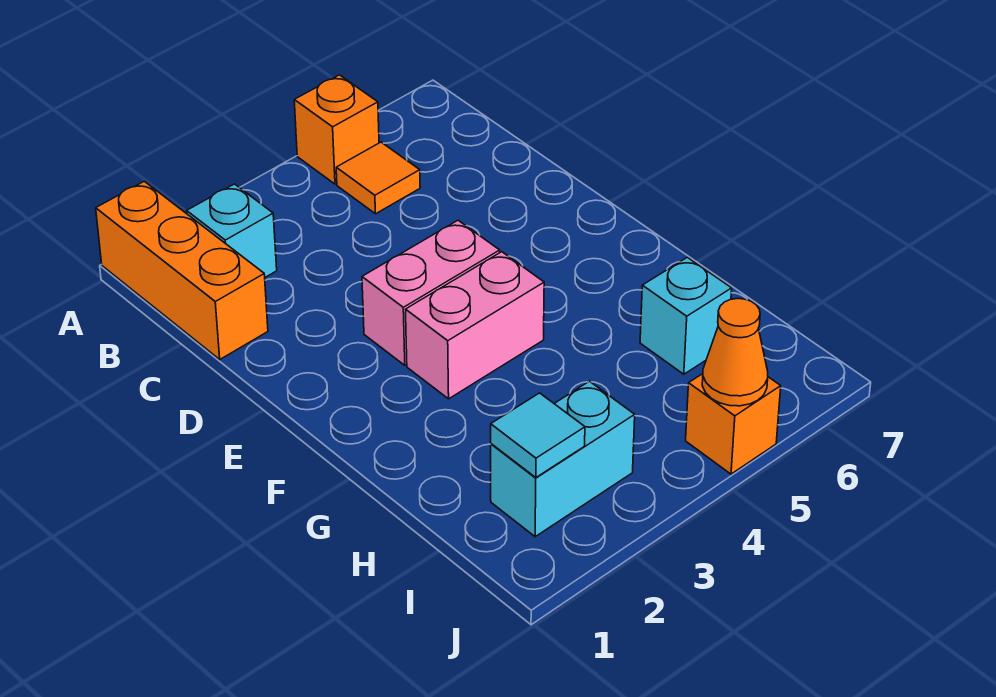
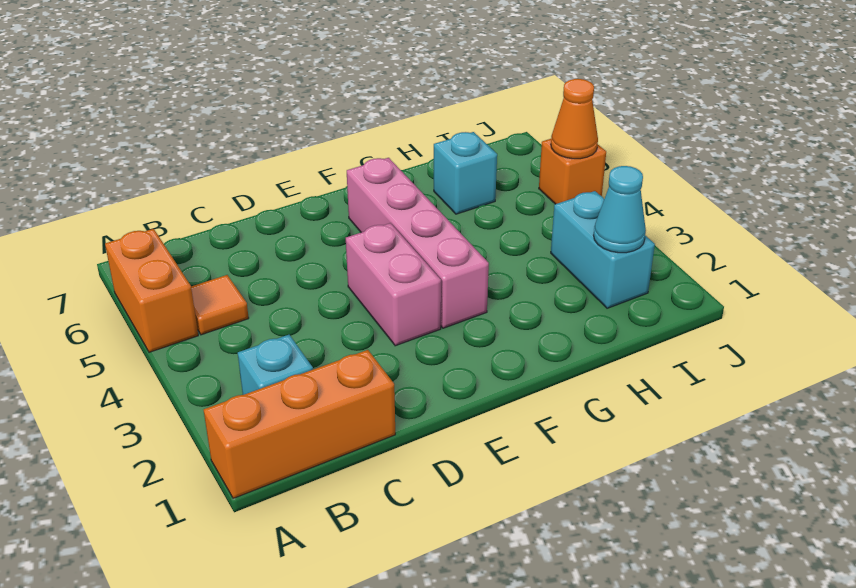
orange brick A5 level 1 -> orange brick A5:A6 level 1
pink brick F3:F4 level 1 -> pink brick F3:F6 level 1
cyan tile I2 level 2 -> cyan cone I2 level 2

